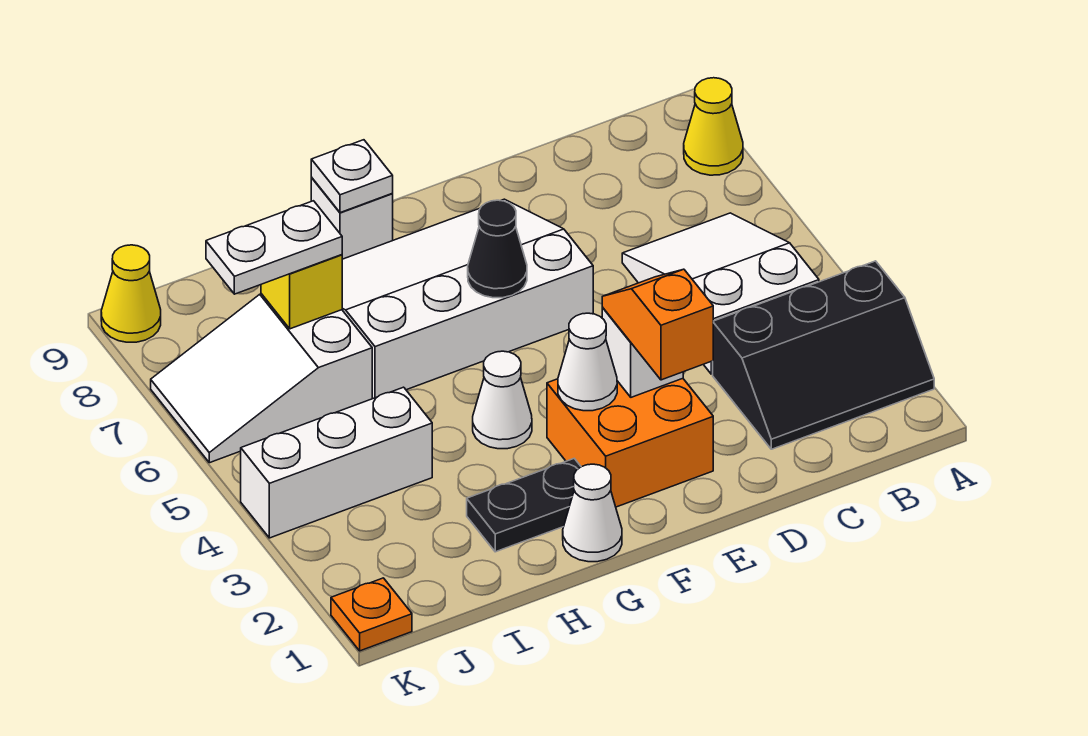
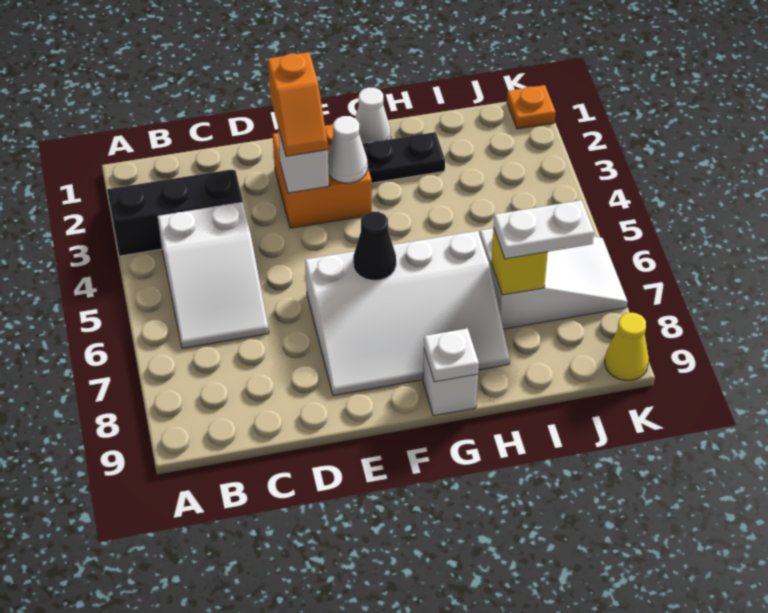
yellow cone A8 level 1 -> none
white cone G4 level 1 -> none
white brick I4:K4 level 1 -> none

